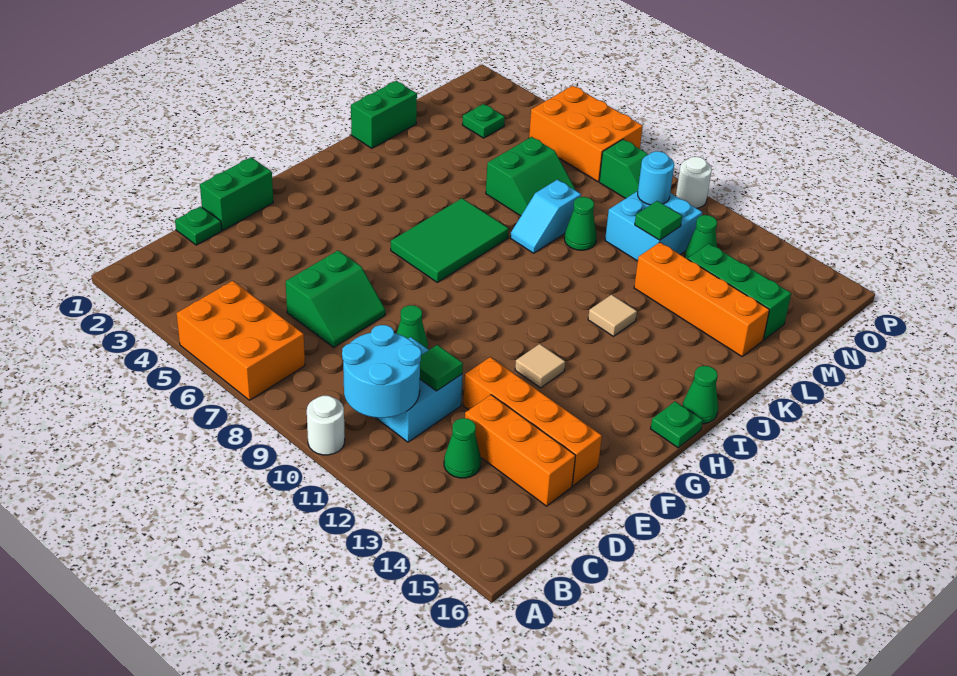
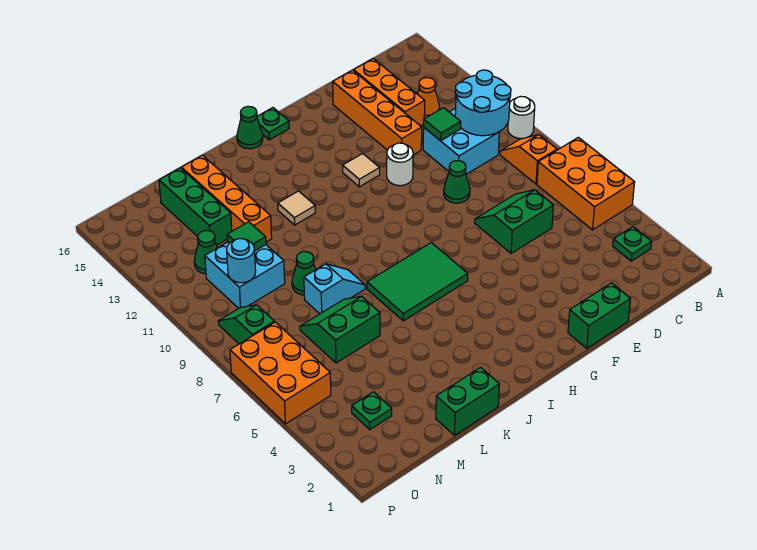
none -> orange slope B8:B9 level 1 top 8
green cone C13 level 1 -> orange cone C13 level 1
green plate D1 level 1 -> green plate B3 level 1
white round brick P10 level 1 -> white round brick F11 level 1

